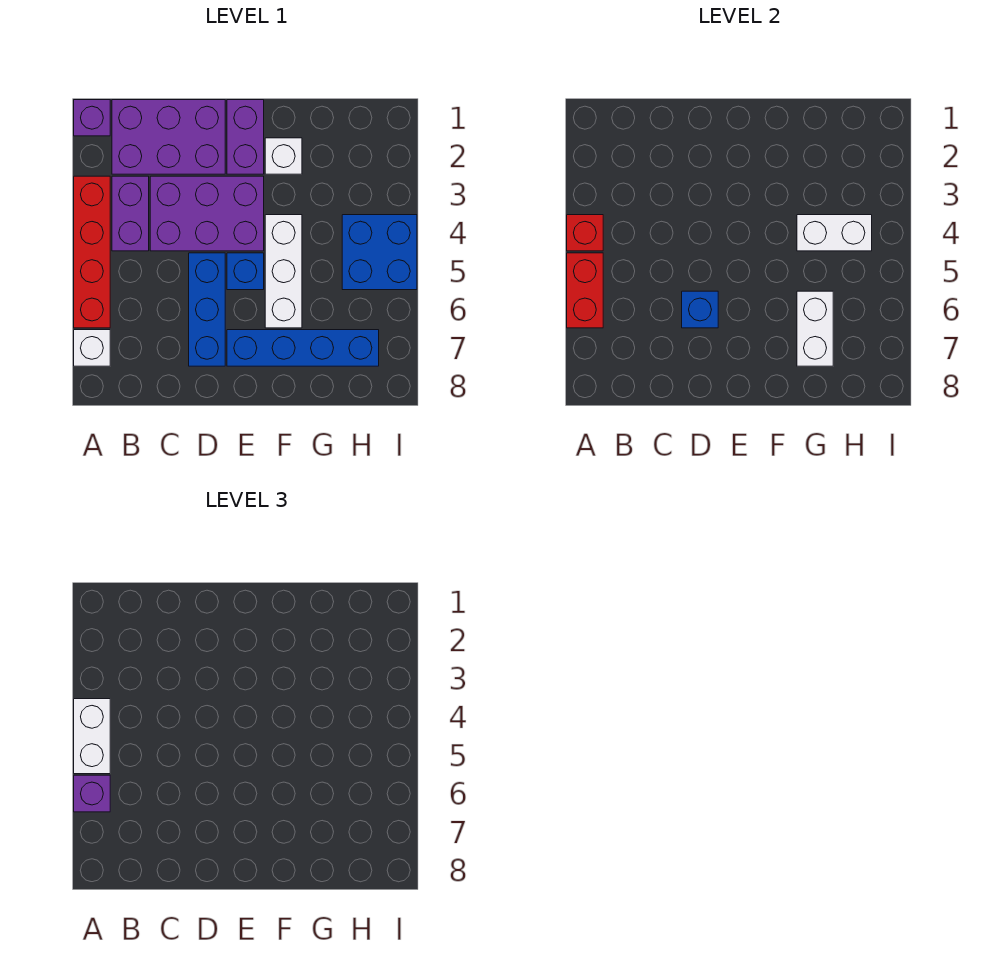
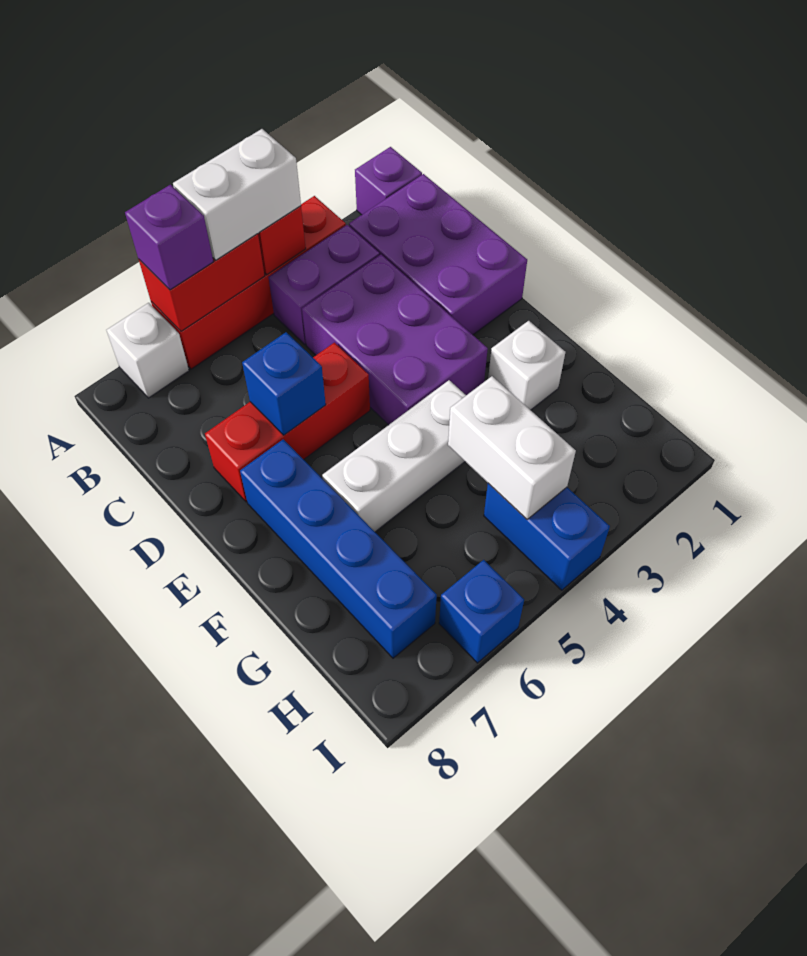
blue brick D5:D7 level 1 -> red brick D5:D7 level 1
purple brick E1:E2 level 1 -> none
blue brick E5 level 1 -> blue brick I6 level 1
white brick G6:G7 level 2 -> none
blue brick H4:I5 level 1 -> blue brick H4:I4 level 1

